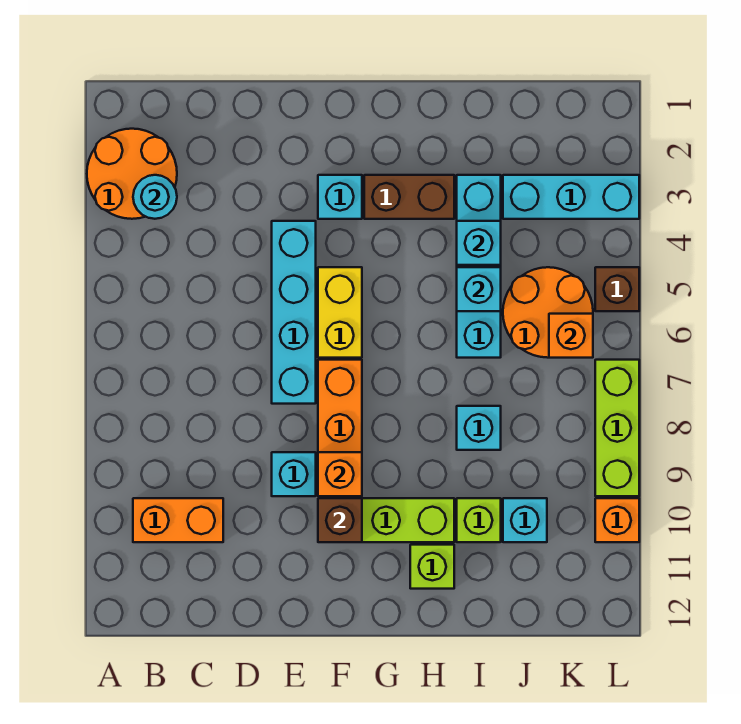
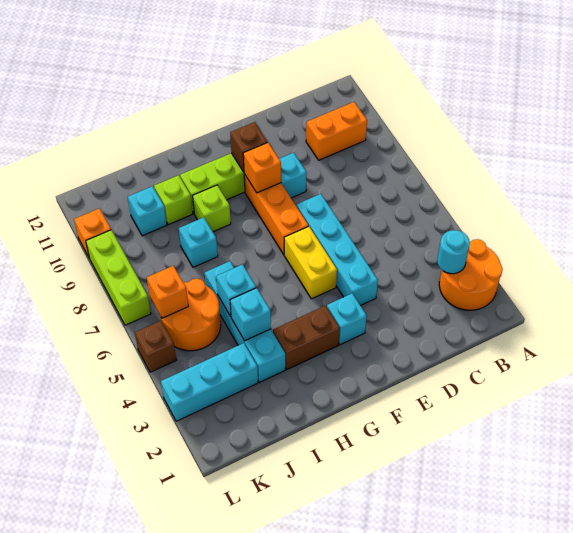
lime brick H11 level 1 -> lime brick H9 level 1

